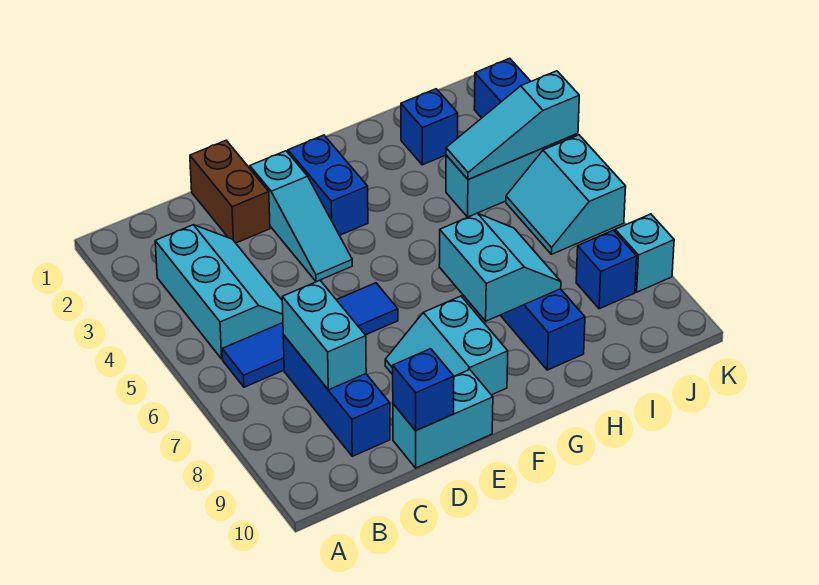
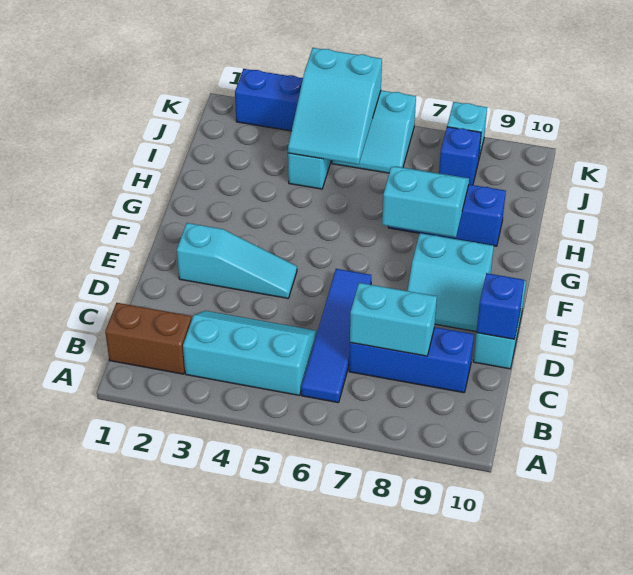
brown brick D1:D2 level 1 -> brown brick B1:B2 level 1
blue brick F2:F3 level 1 -> none
blue brick I2 level 1 -> none
cyan slope I4:K4 level 2 top K -> cyan slope I4:K5 level 2 top K

